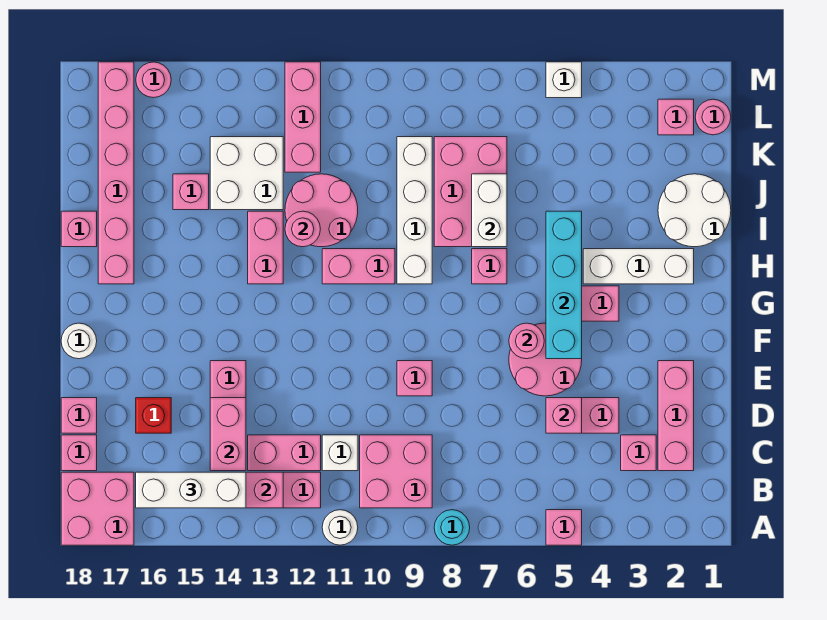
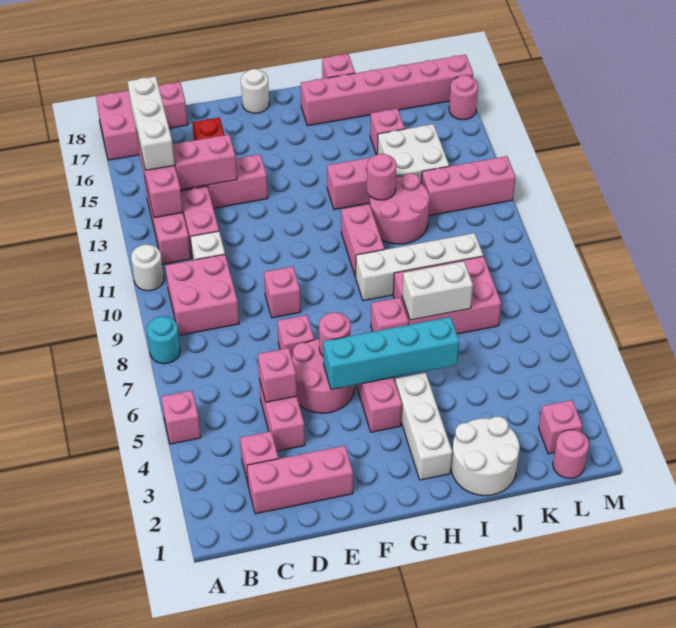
pink brick D18 level 1 -> pink brick E7 level 1
white brick M5 level 1 -> none

